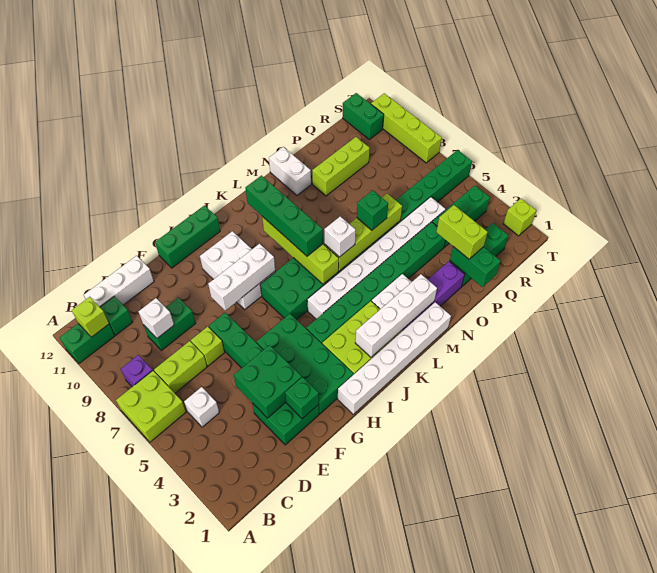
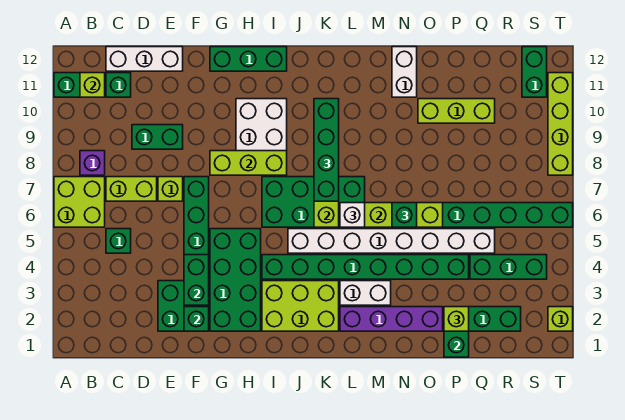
white brick C5 level 1 -> green brick C5 level 1
white brick D9 level 2 -> none
green brick E3:F4 level 2 -> green brick F3:F4 level 2
white brick G8:I8 level 2 -> lime brick G8:I8 level 2
white brick H1:M1 level 1 -> none
white brick J2:M2 level 2 -> none
lime brick P2:P3 level 3 -> lime brick P2 level 3

